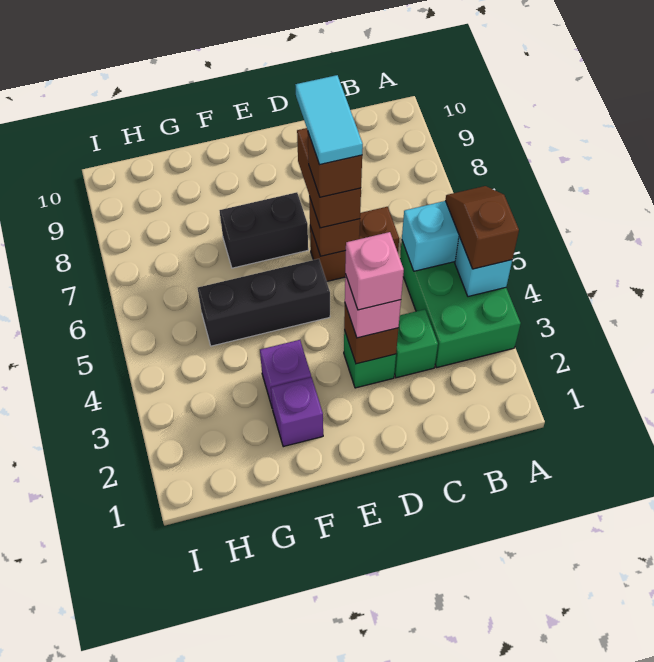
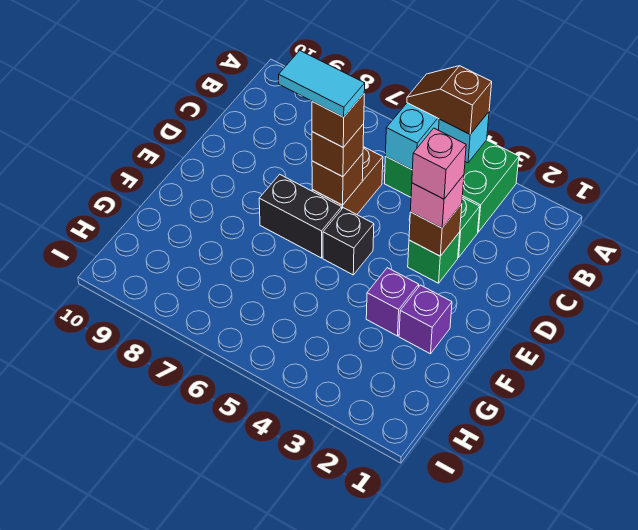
brown brick D6:D7 level 3 -> brown brick D6 level 3
black brick E5:G5 level 1 -> black brick E5 level 1
black brick E7:F7 level 1 -> black brick E6:E7 level 1

